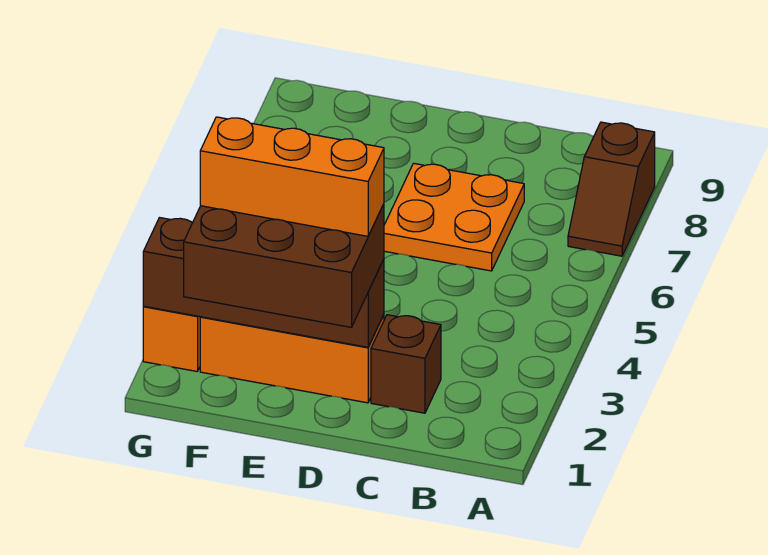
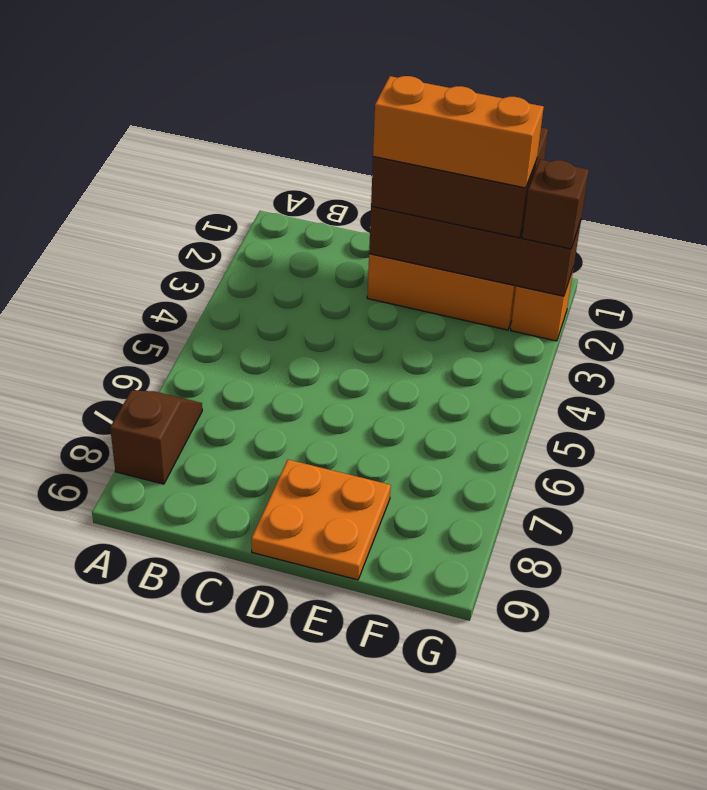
brown brick C2 level 1 -> brown brick G2 level 3
orange plate C6:D7 level 1 -> orange plate D8:E9 level 1

